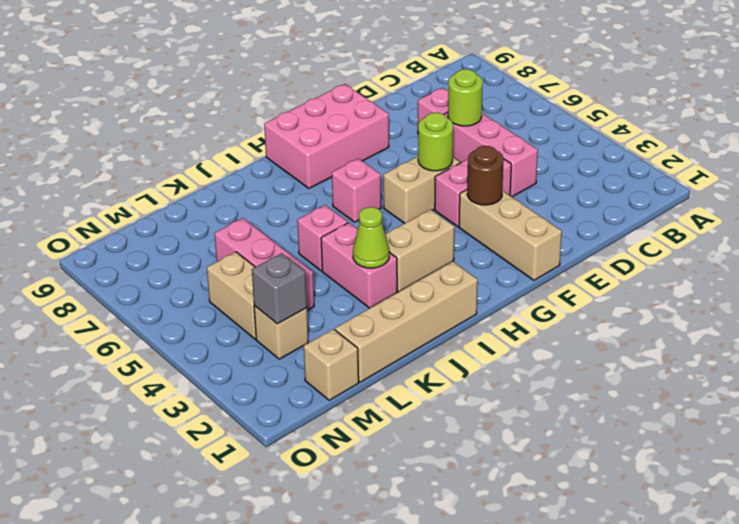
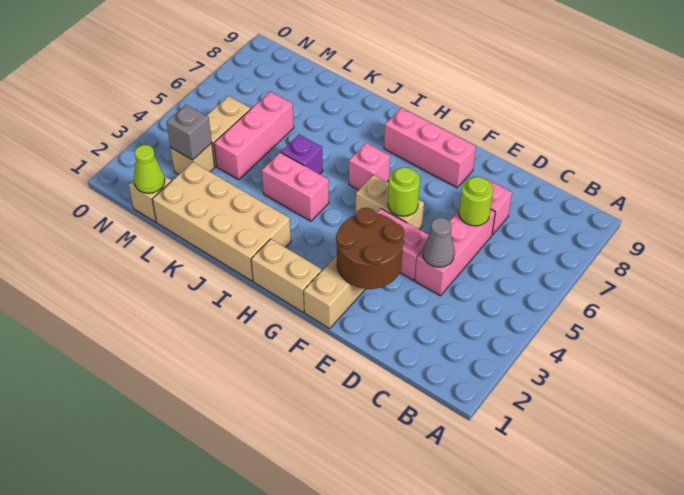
none -> grey cone D4 level 2
brown round brick F3 level 2 -> brown round brick E2:F3 level 2
pink brick F8:H9 level 1 -> pink brick F8:H8 level 1
tan brick H3:I3 level 1 -> tan brick G1:H1 level 1
tan brick I1:L1 level 1 -> tan brick I1:L2 level 1
pink brick J3:J4 level 1 -> pink brick I4:J4 level 1
lime cone J3 level 2 -> lime cone M1 level 2
pink brick J5 level 1 -> purple brick J5 level 1

